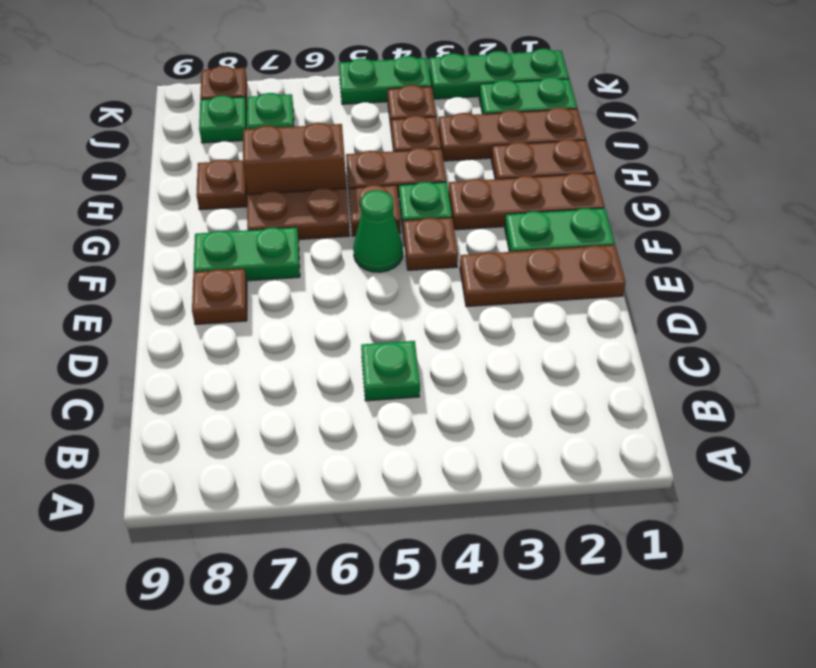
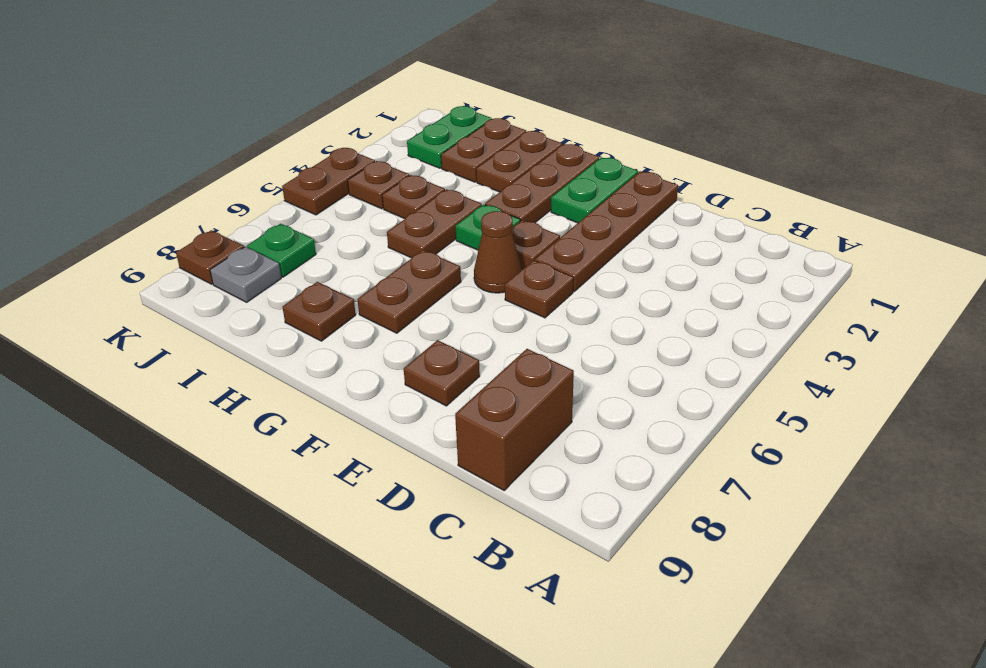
green plate C5 level 1 -> none
brown plate E1:E3 level 1 -> brown plate E1:E4 level 1
green cone F5 level 1 -> brown cone F5 level 1
green plate F7:F8 level 1 -> none
brown plate G5 level 1 -> brown plate E5 level 1
brown brick H6:H7 level 1 -> brown brick C8:C9 level 1
brown plate I1:I3 level 1 -> brown plate I1:I2 level 1
green plate J8 level 1 -> grey plate J8 level 1
green plate K1:K3 level 1 -> none
green plate K4:K5 level 1 -> brown plate K4:K5 level 1

